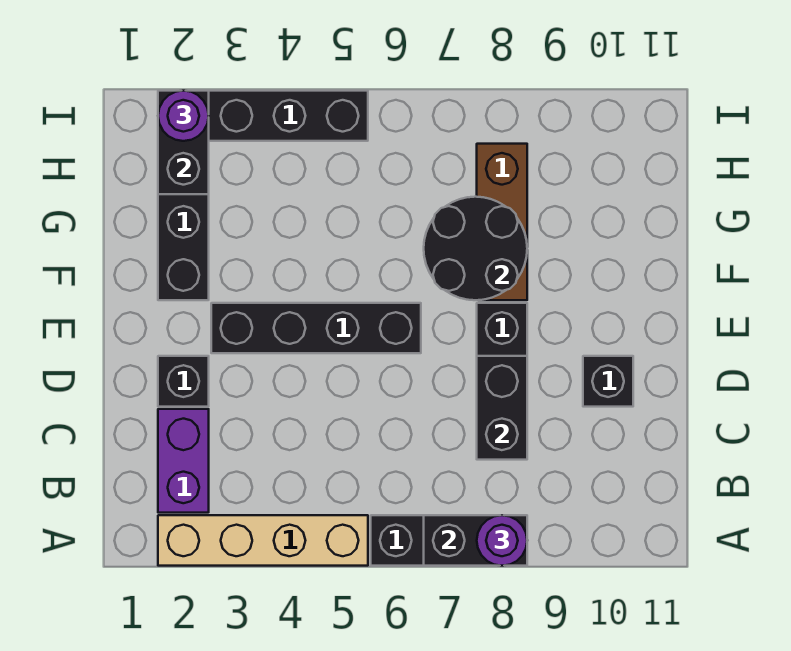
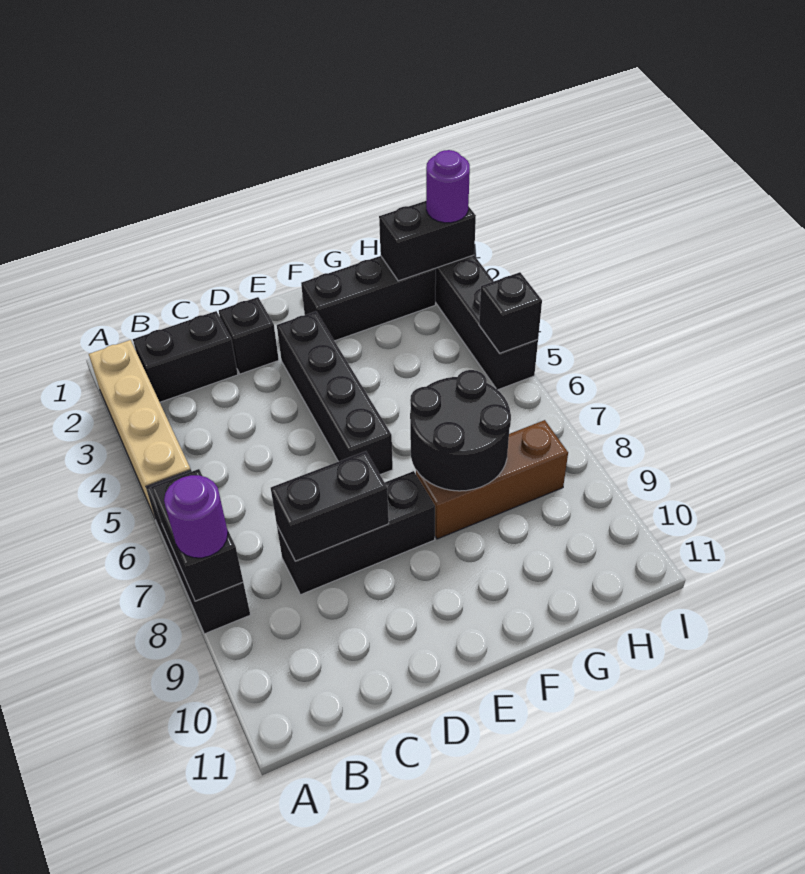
purple brick B2:C2 level 1 -> black brick B2:C2 level 1
black brick D10 level 1 -> black brick I5 level 2

